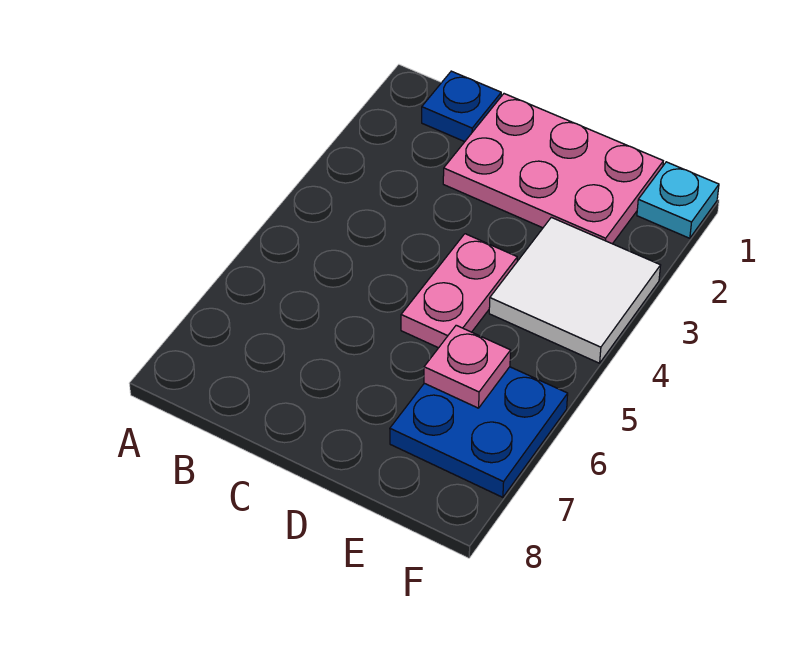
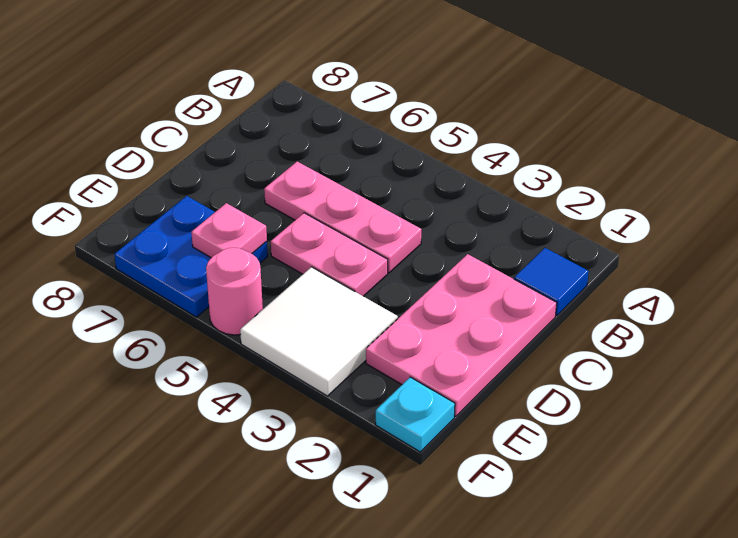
blue plate B1 level 1 -> blue tile B1 level 1
none -> pink plate C4:C6 level 1
none -> pink round brick F5 level 1

